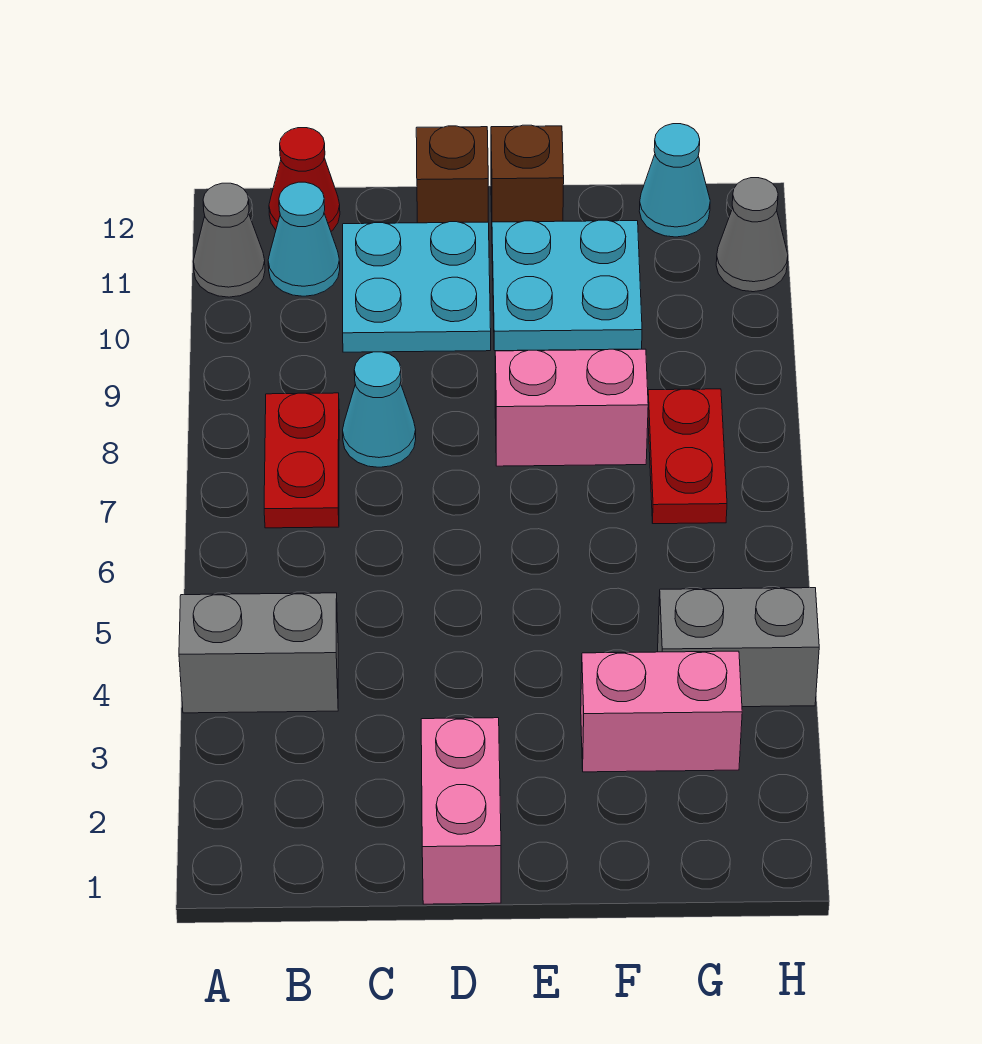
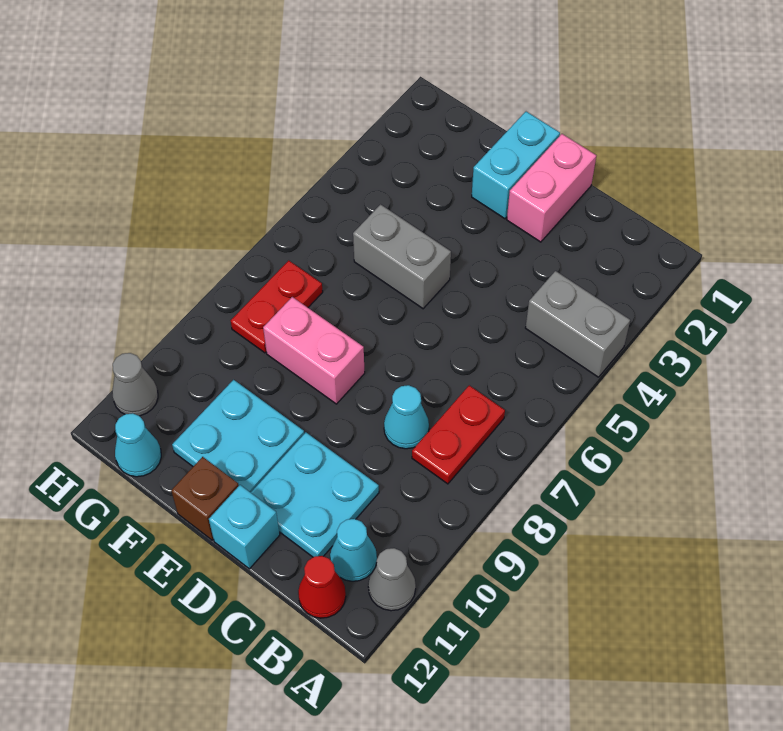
brown brick D12 level 1 -> cyan brick D12 level 1
none -> cyan brick E1:E2 level 1
pink brick F3:G3 level 1 -> none
grey brick G4:H4 level 1 -> grey brick E5:F5 level 1

